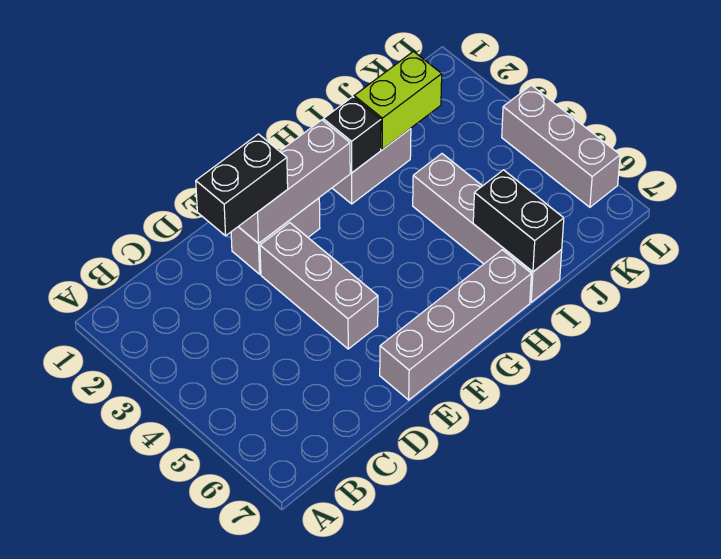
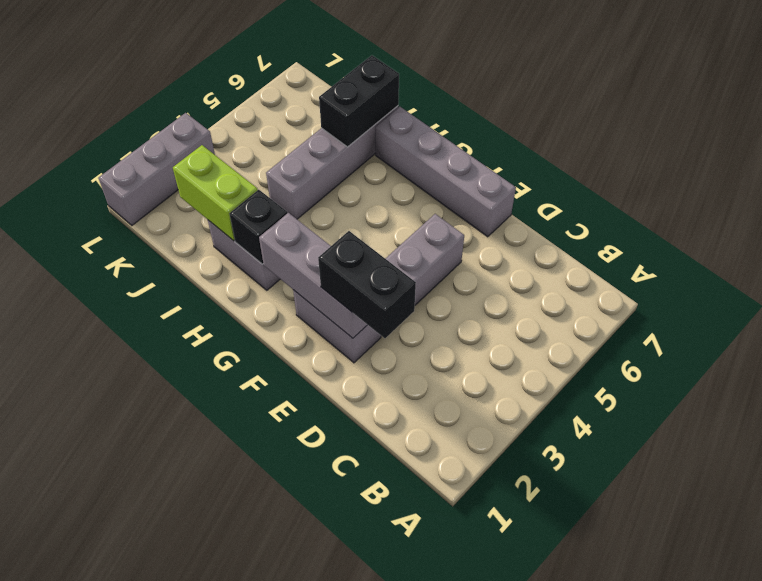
grey brick L4:L6 level 1 -> grey brick L1:L3 level 1

